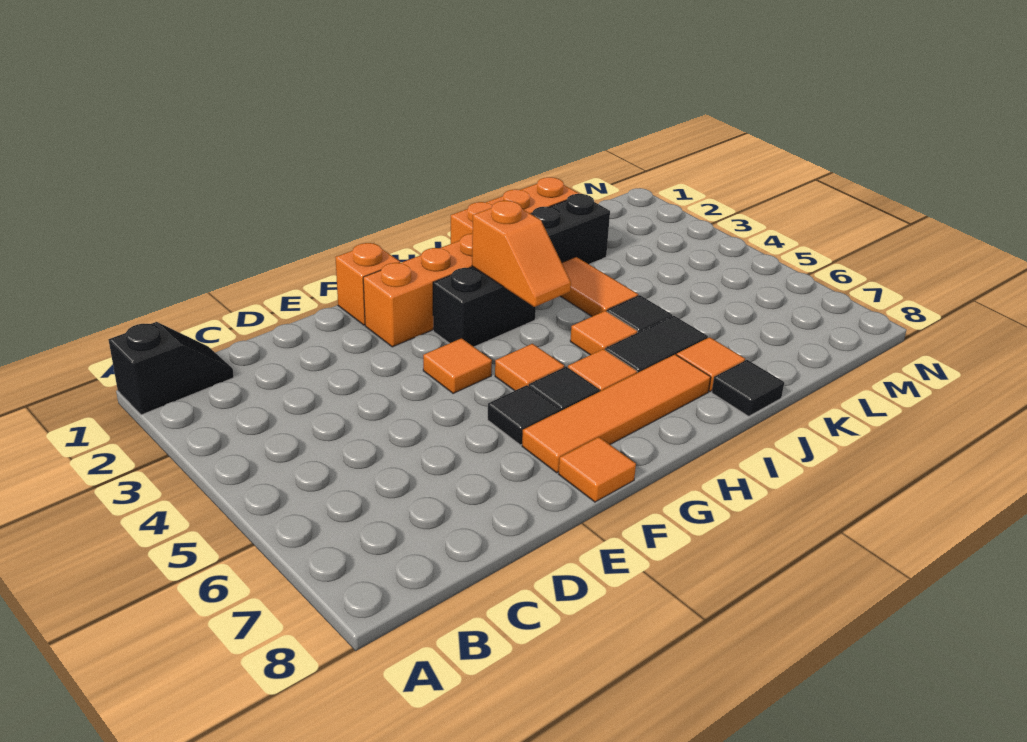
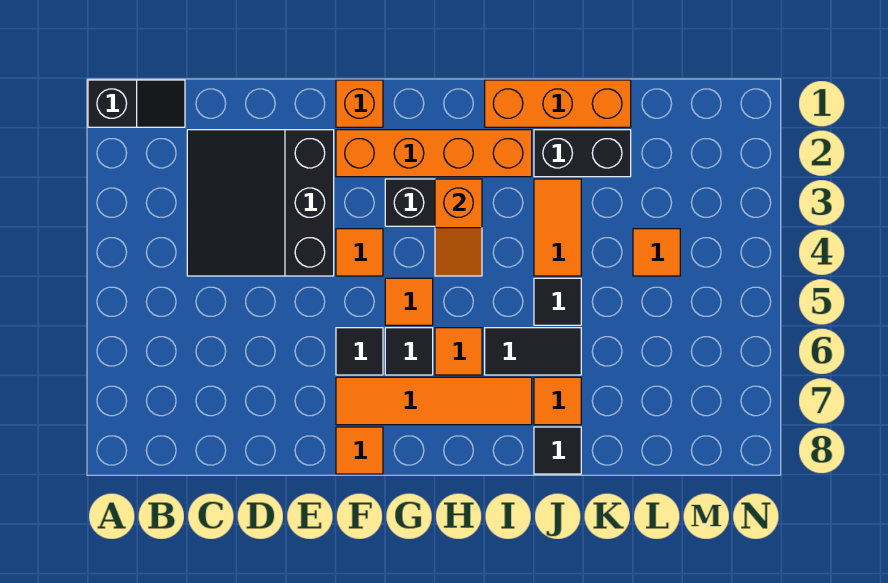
none -> black slope C2:E4 level 1 top E
orange tile I5 level 1 -> orange tile L4 level 1

